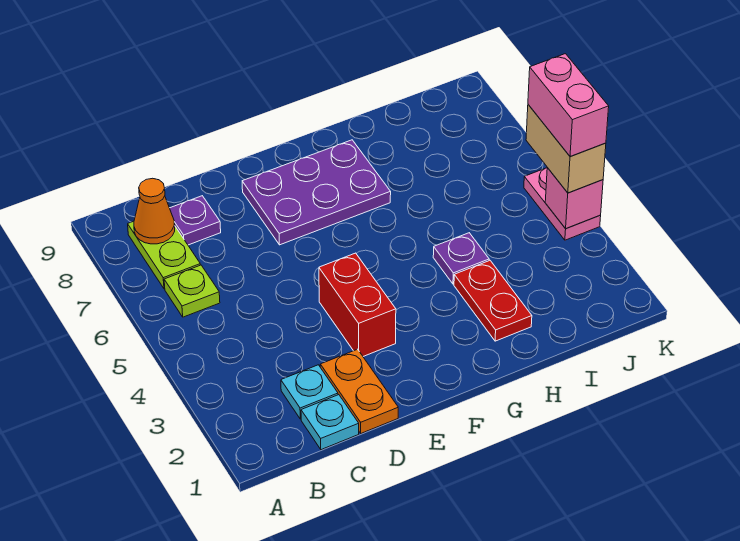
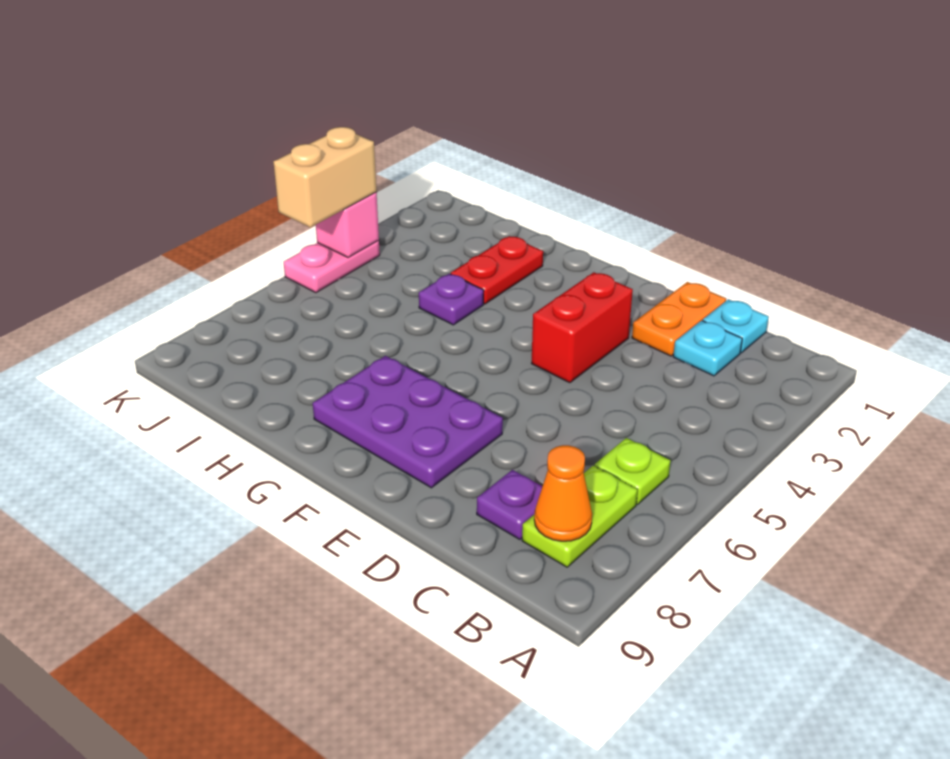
pink brick K4:K5 level 4 -> none

